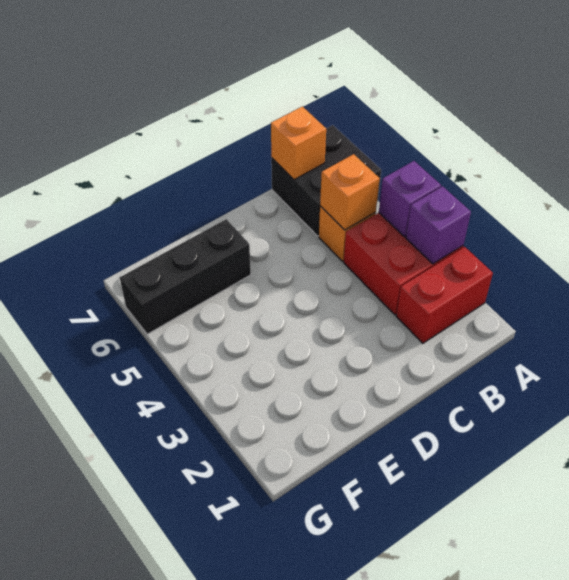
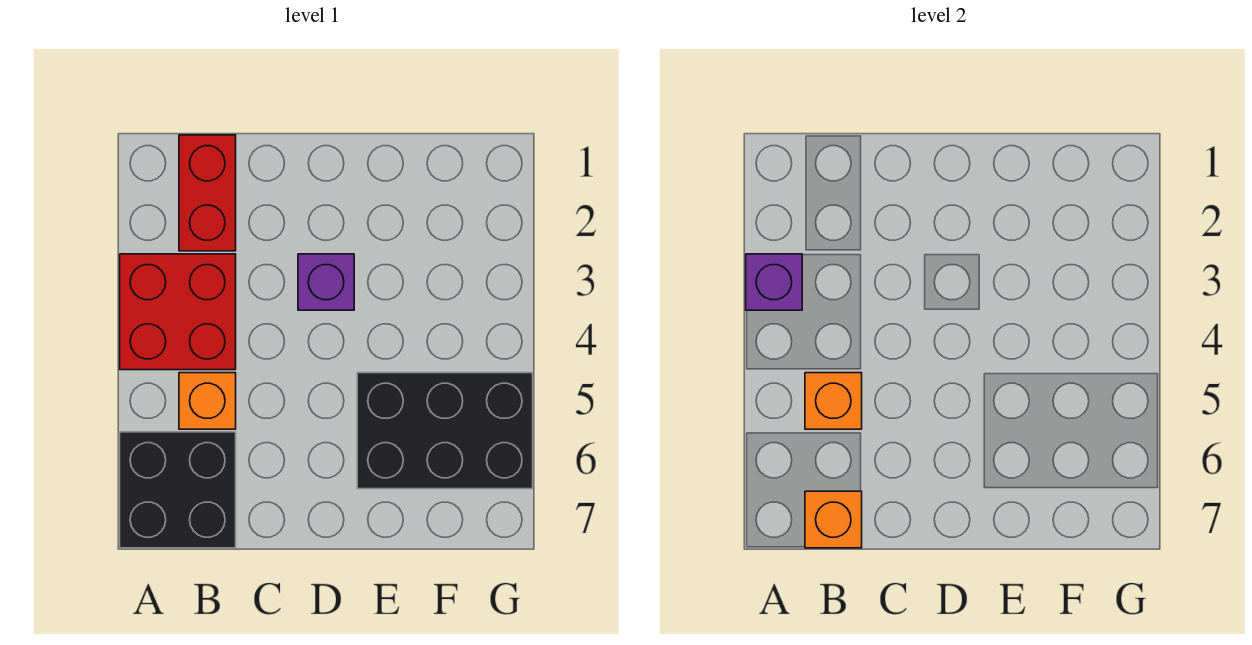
red brick A2:B2 level 1 -> red brick B1:B2 level 1
purple brick A4 level 2 -> purple brick D3 level 1
black brick E6:G6 level 1 -> black brick E5:G6 level 1

